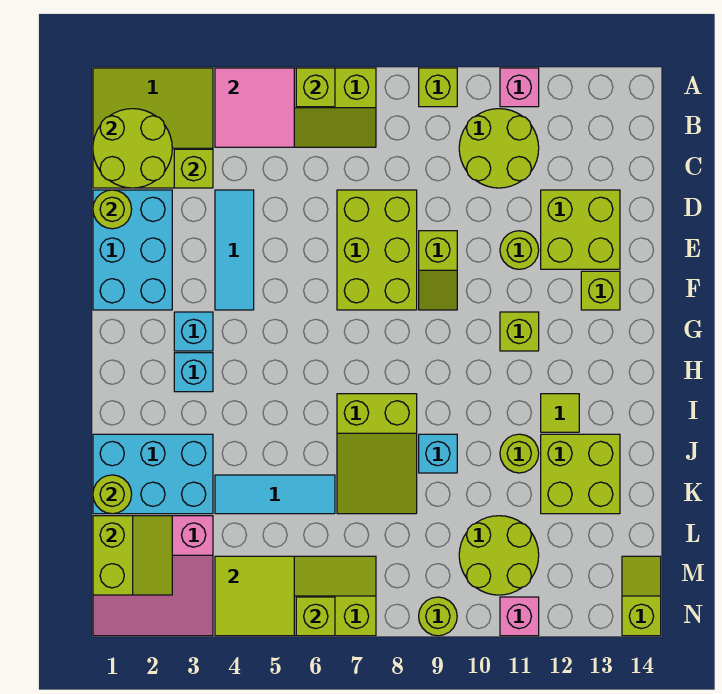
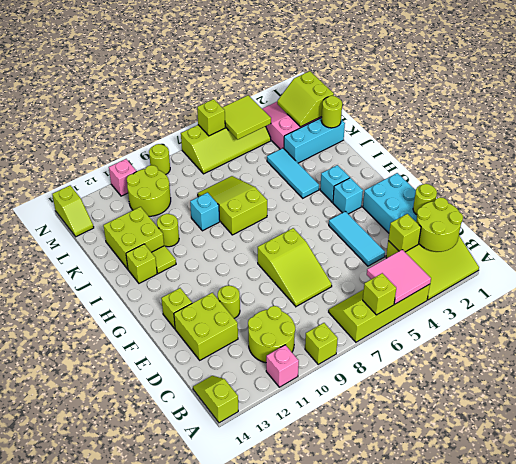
lime brick D7:F8 level 1 -> lime slope D7:F8 level 1 top F
lime slope E9:F9 level 1 top E -> lime slope A14:B14 level 1 top A
lime brick G11 level 1 -> lime brick I13 level 1
cyan brick J1:K3 level 1 -> cyan brick K1:K3 level 1
cyan tile K4:K6 level 1 -> cyan tile I4:K4 level 1

